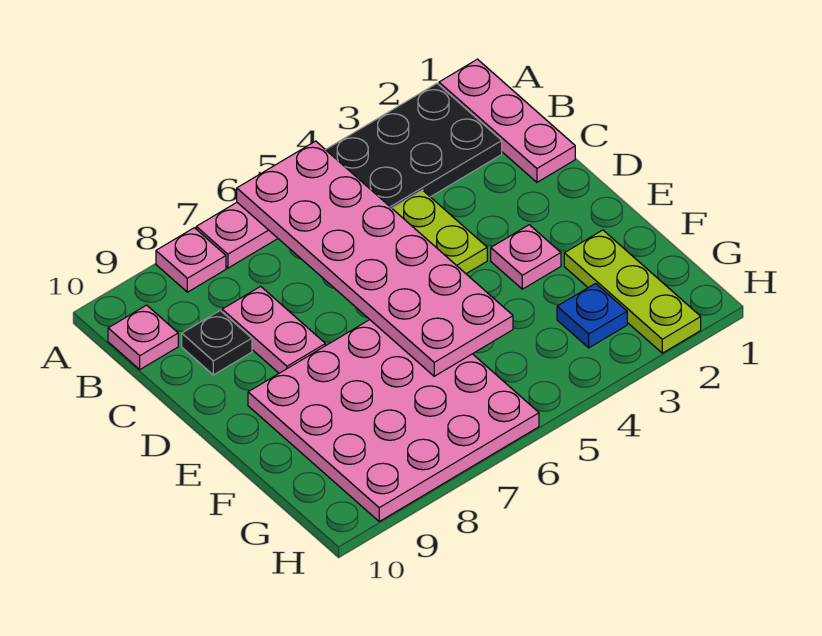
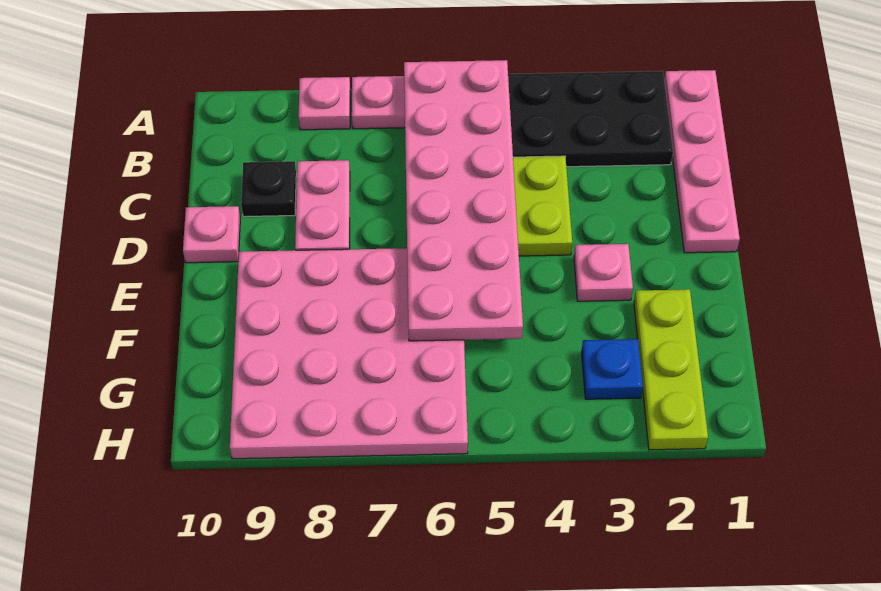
pink plate A1:C1 level 1 -> pink plate A1:D1 level 1
pink plate B10 level 1 -> pink plate D10 level 1

